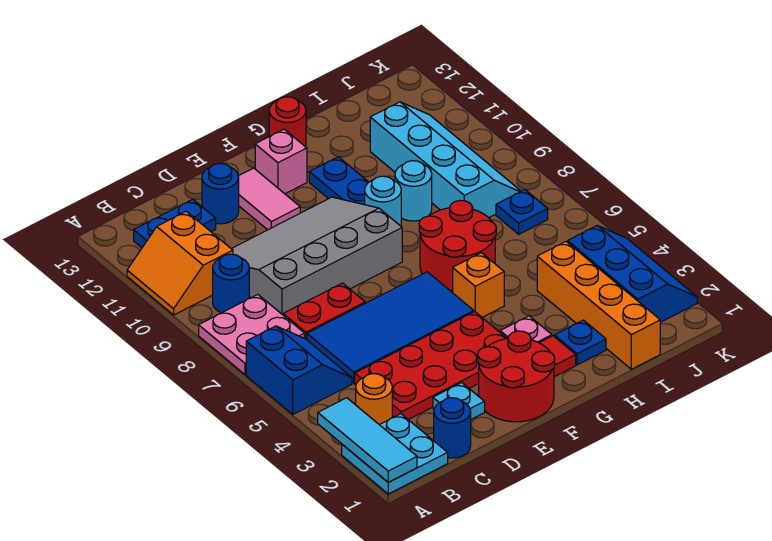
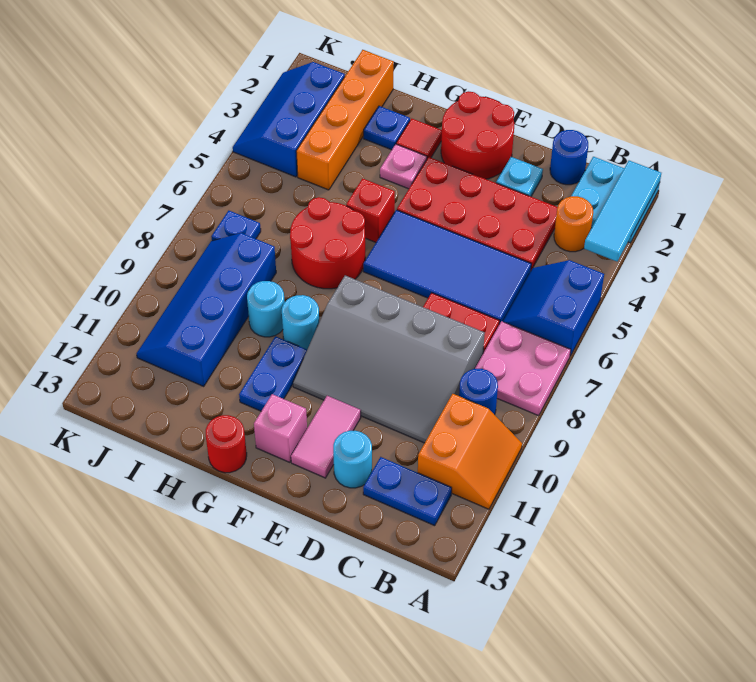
blue round brick D12 level 1 -> cyan round brick D12 level 1
orange brick G5 level 1 -> red brick G5 level 1
cyan slope I8:J11 level 1 top I -> blue slope I8:J11 level 1 top I

